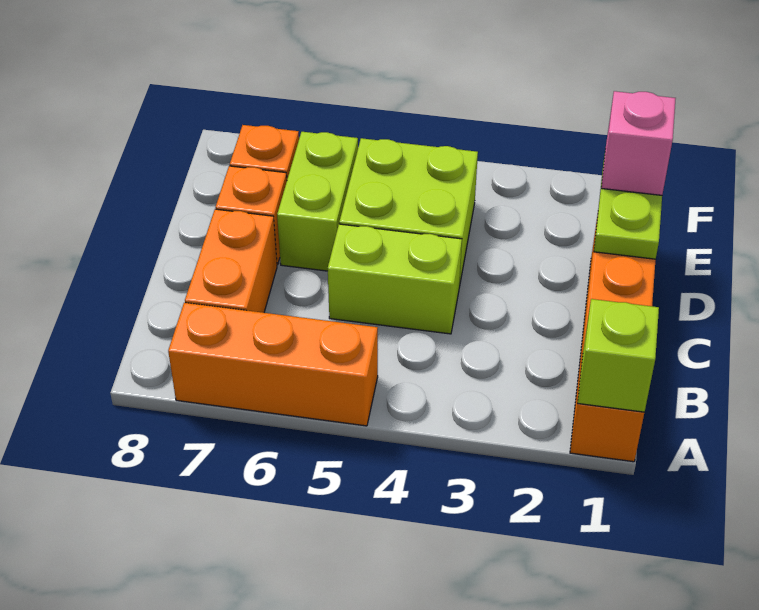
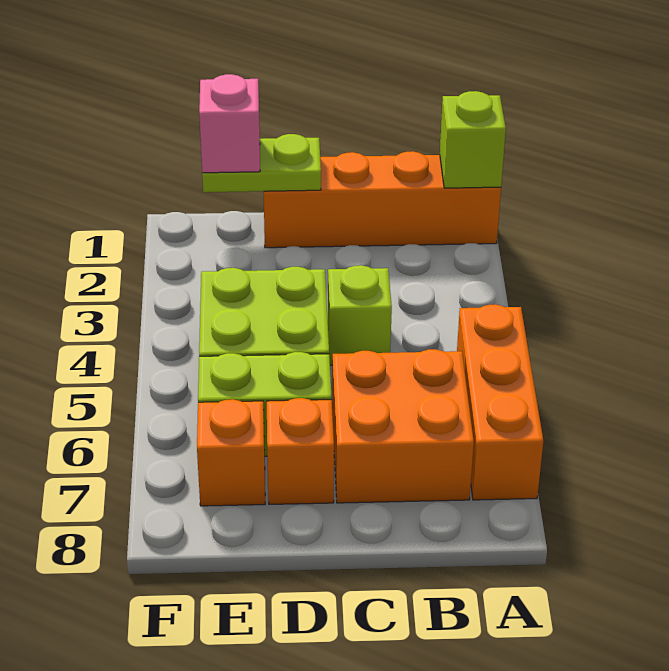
orange brick B7:C7 level 1 -> orange brick B6:C7 level 1
lime brick C4:C5 level 1 -> lime brick C4 level 1

